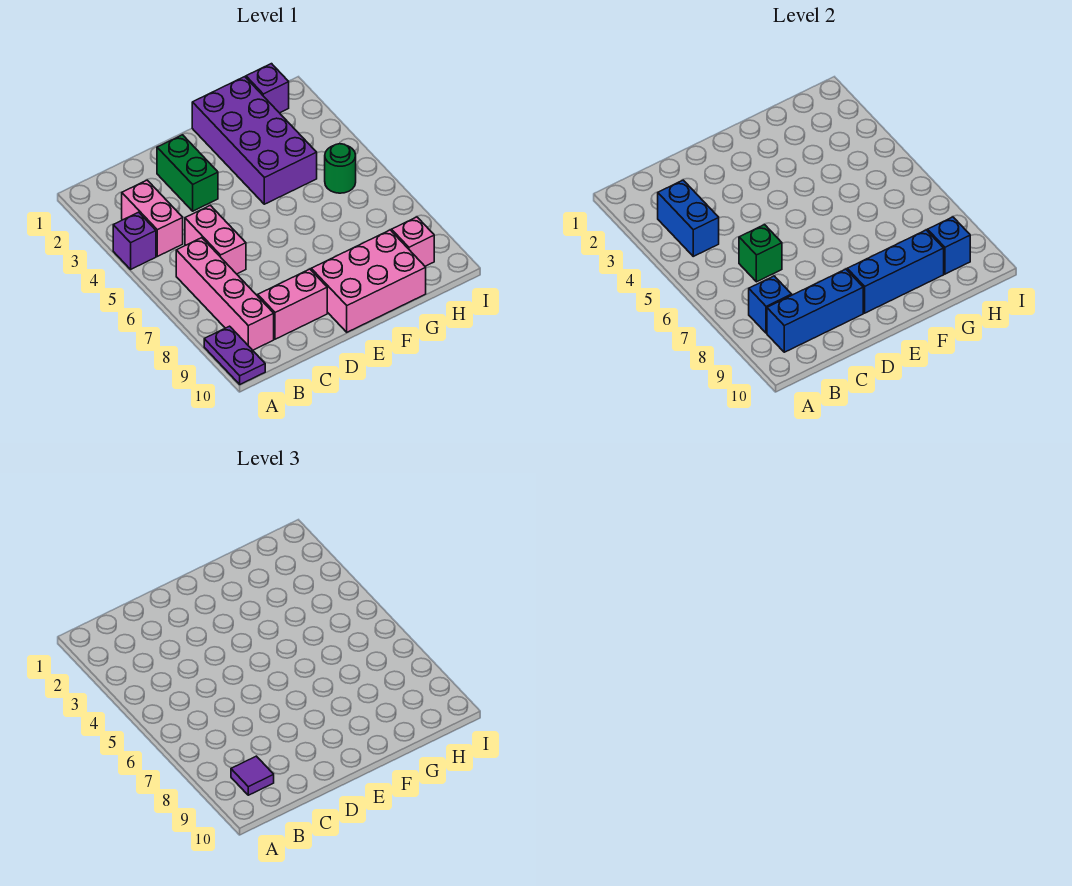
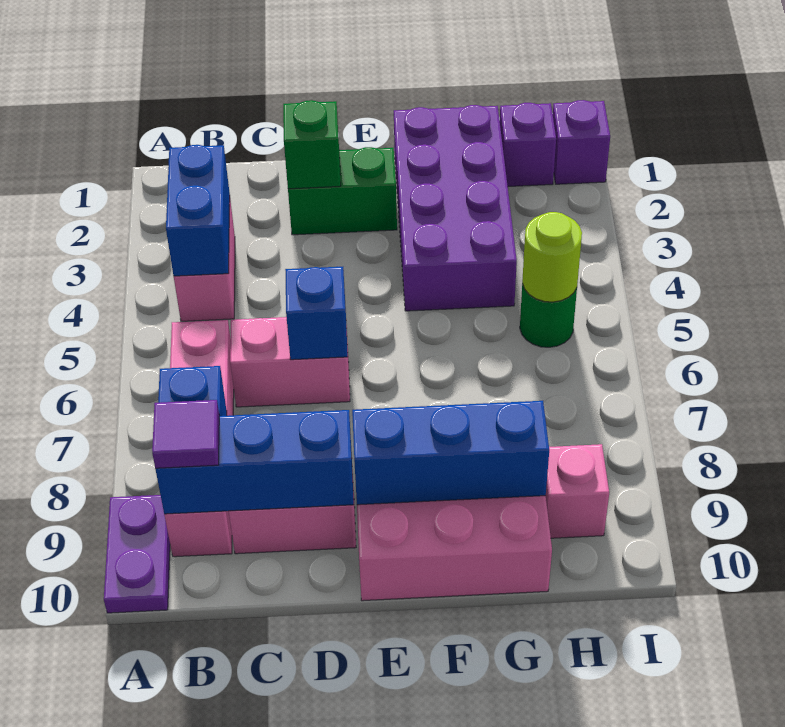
purple brick A4 level 1 -> purple brick I1 level 1
pink brick C5:C6 level 1 -> pink brick C6:D6 level 1
green brick C6 level 2 -> green brick D2 level 2
green brick D2:D3 level 1 -> green brick D2:E2 level 1
none -> lime round brick H5 level 2
blue brick H9 level 2 -> blue brick D6 level 2

